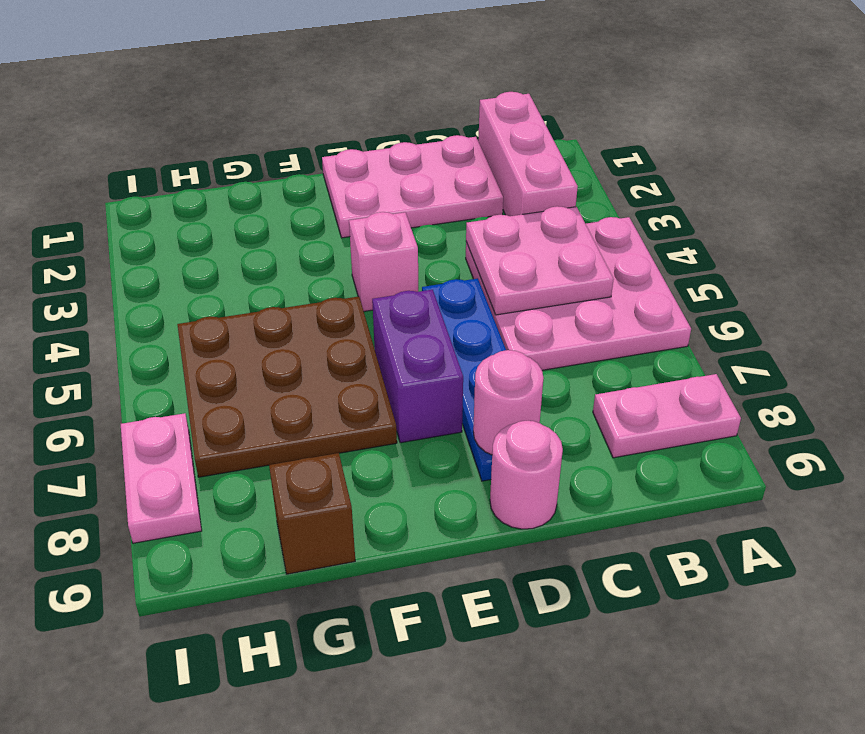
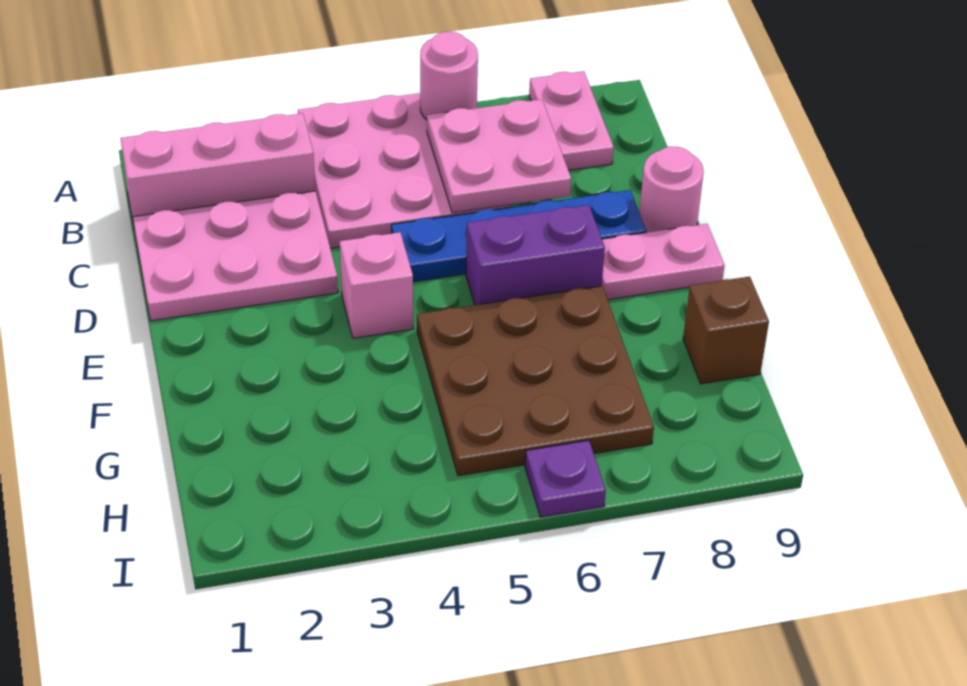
pink plate B4:C5 level 2 -> pink plate B6:C7 level 2
pink plate C1:E2 level 1 -> pink plate C1:D3 level 1
pink round brick D8 level 2 -> pink round brick A6 level 2
none -> purple plate I6 level 1
pink plate I7:I8 level 1 -> pink plate E8:E9 level 1

